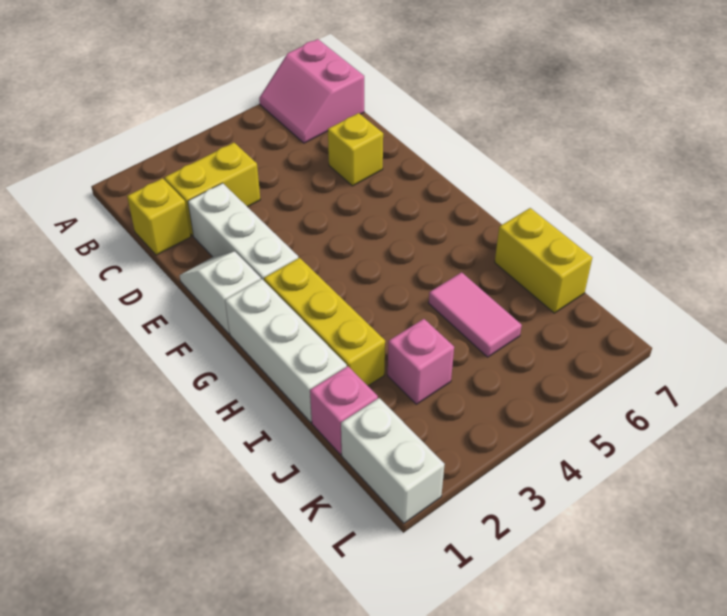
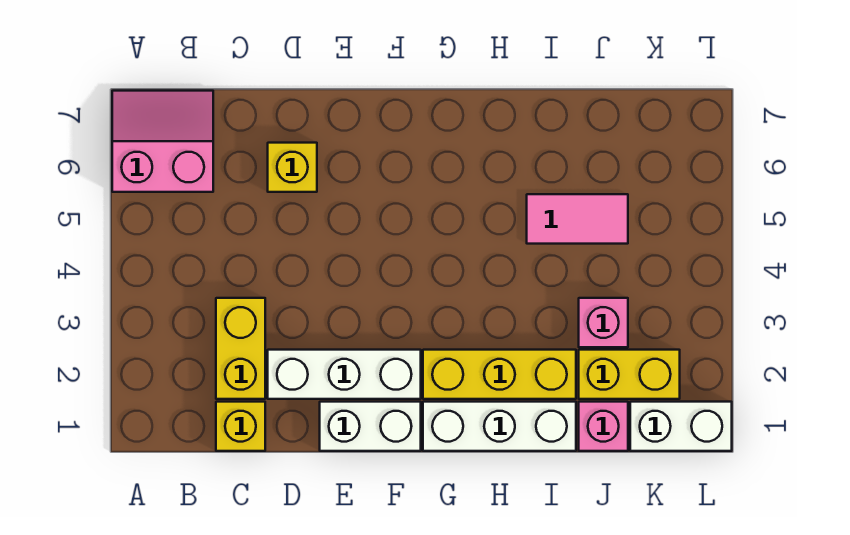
pink slope A6:B7 level 1 top 7 -> pink slope A6:B7 level 1 top 6
white slope E1:F1 level 1 top F -> white brick E1:F1 level 1
yellow brick I7:J7 level 1 -> yellow brick J2:K2 level 1

